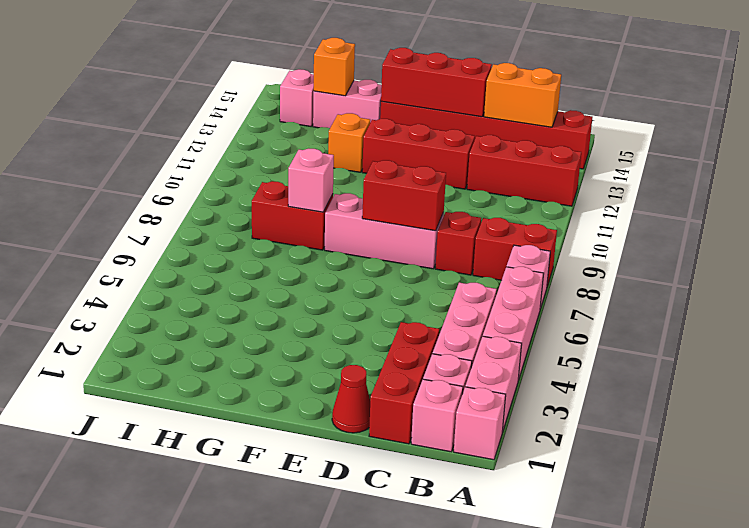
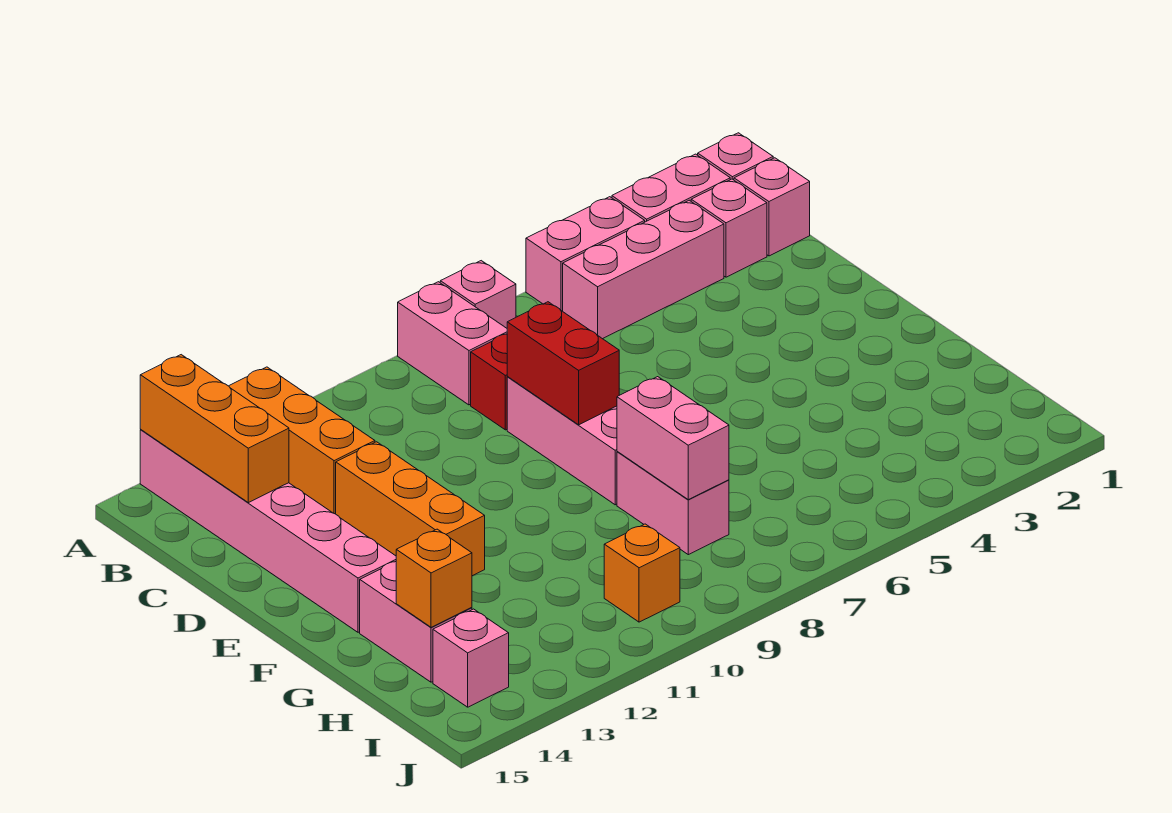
pink brick A4:A6 level 1 -> pink brick A4:A5 level 1
red brick A8:B8 level 1 -> pink brick A8:B8 level 1
red brick A12:C12 level 1 -> orange brick A12:C12 level 1
red brick A14:F14 level 1 -> pink brick A14:F14 level 1
orange brick B14:C14 level 2 -> orange brick A14:C14 level 2
red brick C1:C3 level 1 -> none
red cone D1 level 1 -> none
red brick D12:F12 level 1 -> orange brick D12:F12 level 1
red brick D14:F14 level 2 -> none
red brick G8:H8 level 1 -> pink brick G8:H8 level 1
pink brick G8 level 2 -> pink brick G8:H8 level 2
orange brick G12 level 1 -> orange brick I10 level 1

